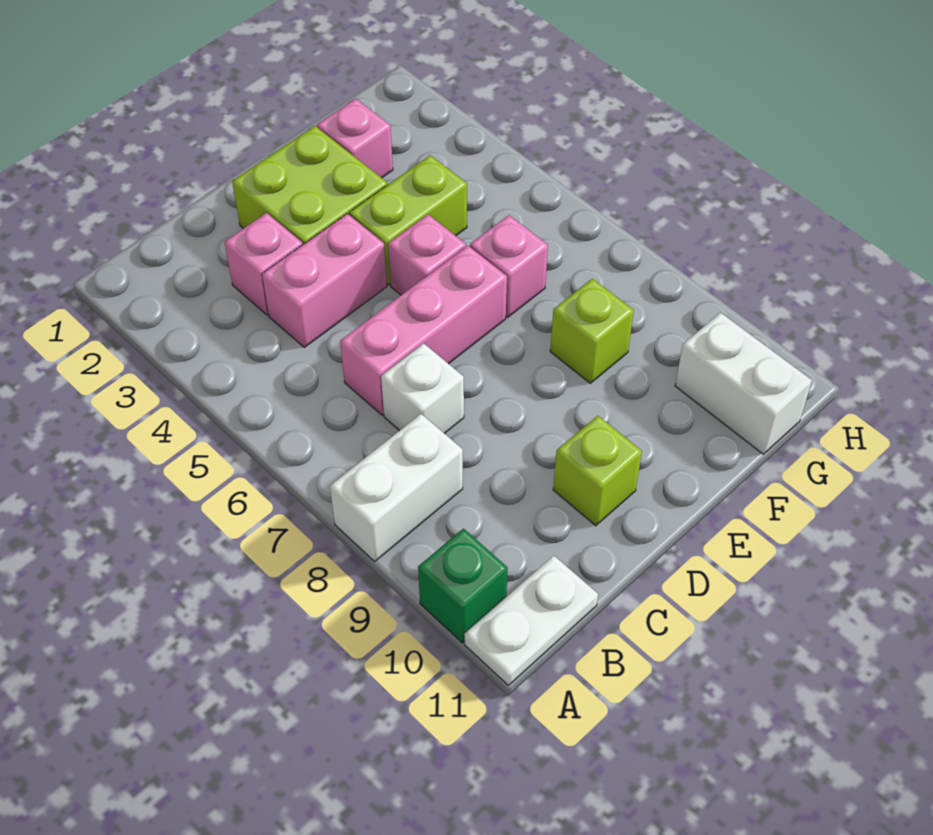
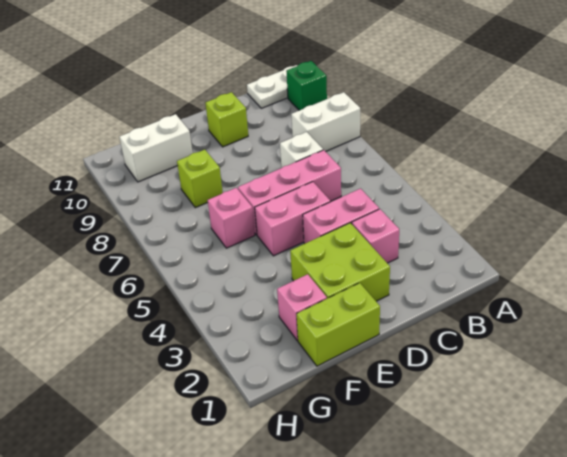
lime brick E4:F4 level 1 -> lime brick E1:F1 level 1
pink brick E5 level 1 -> pink brick D5:E5 level 1
white brick G10:G11 level 1 -> white brick F10:G10 level 1

